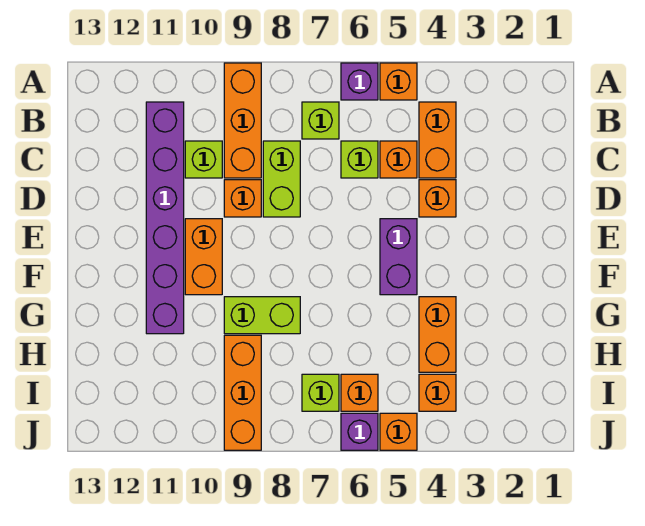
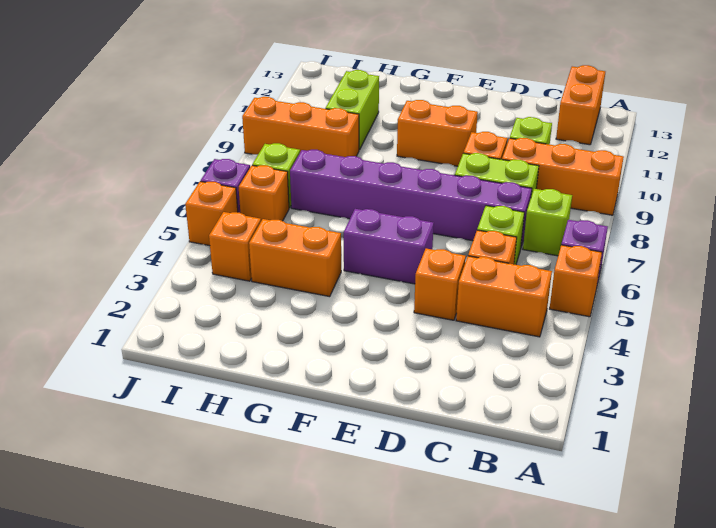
purple brick B11:G11 level 1 -> purple brick C7:H7 level 1
none -> orange brick B12:B13 level 1
lime brick G8:G9 level 1 -> lime brick H10:H11 level 1

